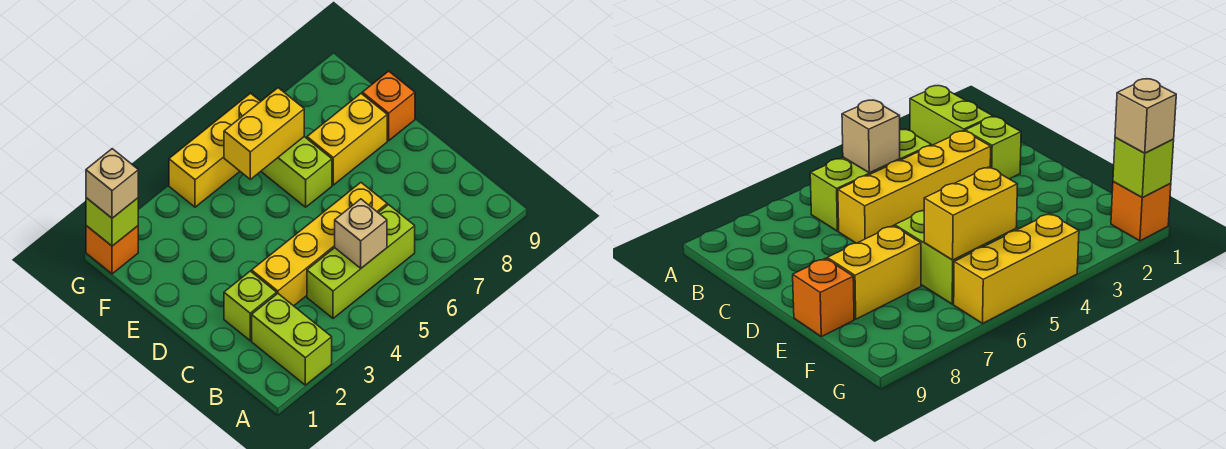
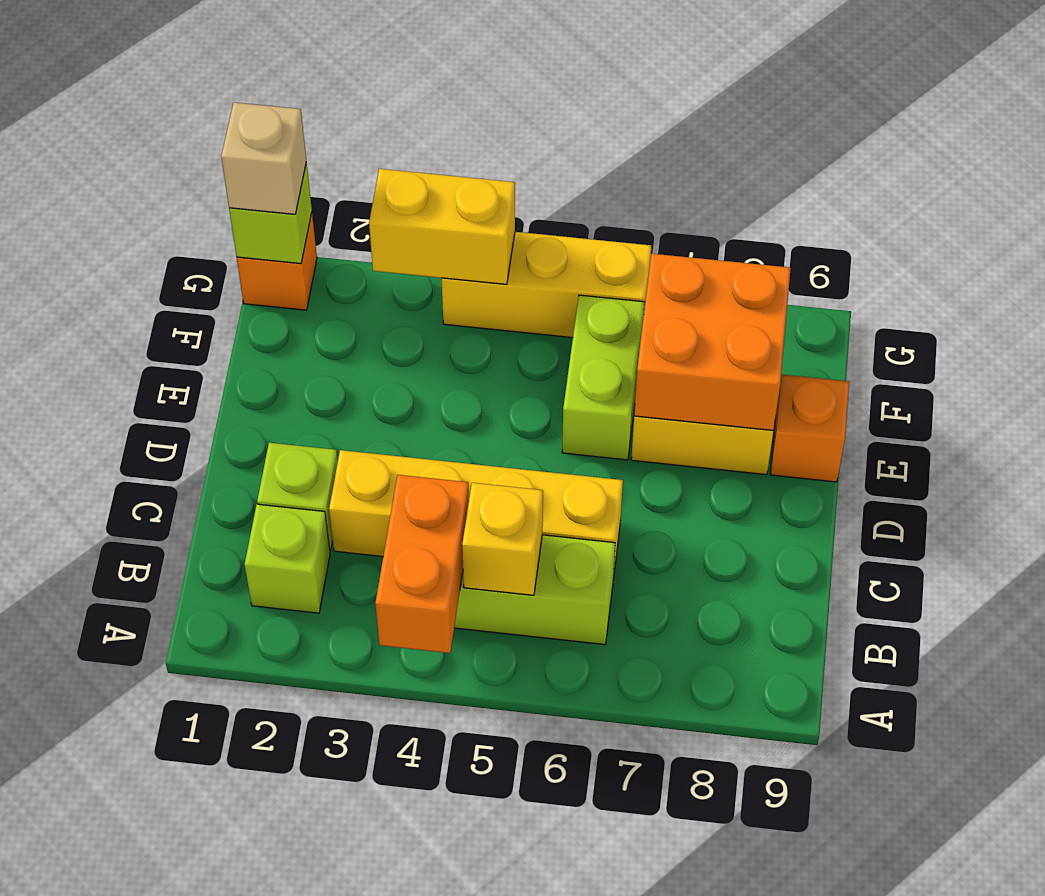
lime brick A2:B2 level 1 -> lime brick B2 level 1
none -> orange brick A4:B4 level 2
tan brick B5 level 2 -> yellow brick B5 level 2
none -> orange brick E7:F8 level 2
yellow brick F5:F6 level 2 -> yellow brick G3:G4 level 2

